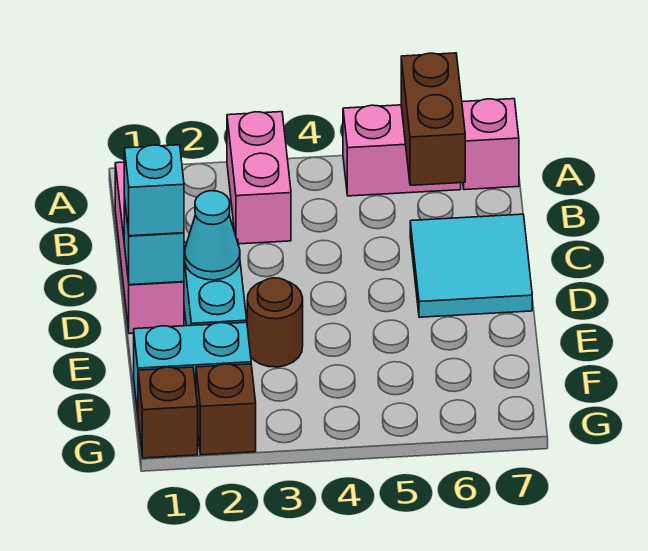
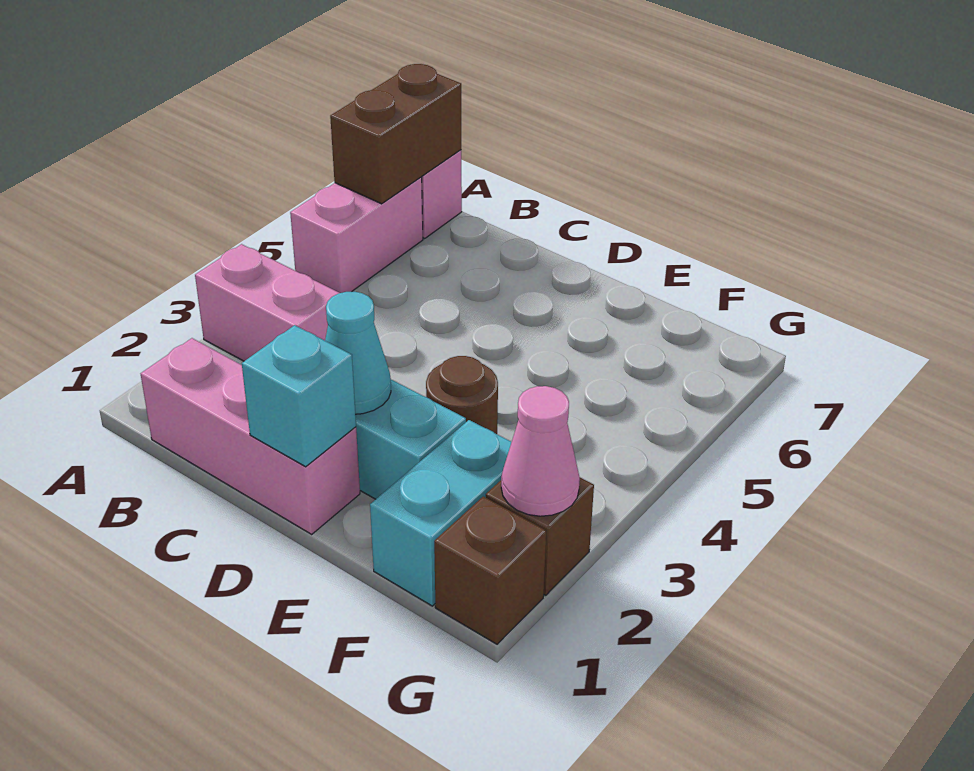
brown brick A6:B6 level 2 -> brown brick A6:A7 level 2
cyan tile C6:D7 level 1 -> none
cyan brick D1 level 3 -> none
none -> pink cone G2 level 2

